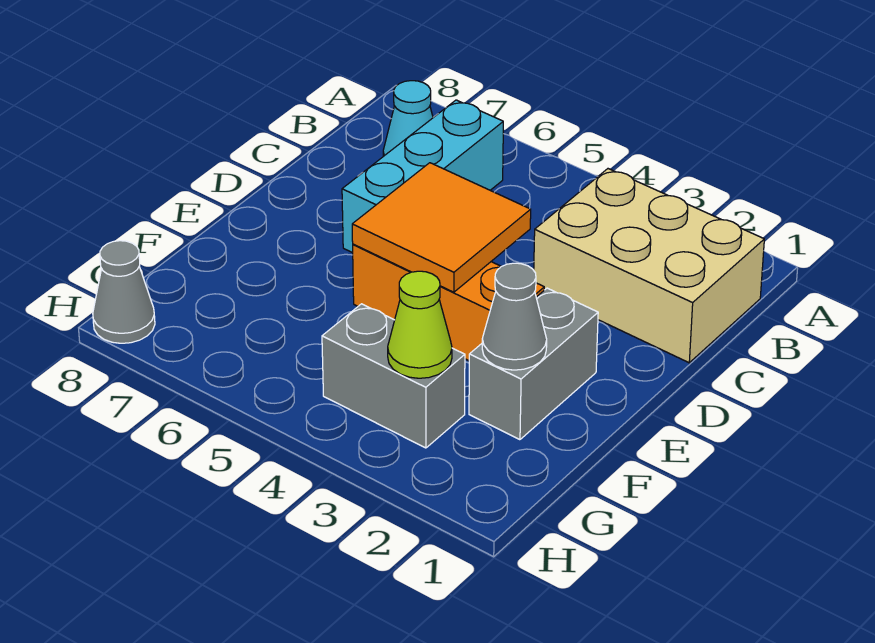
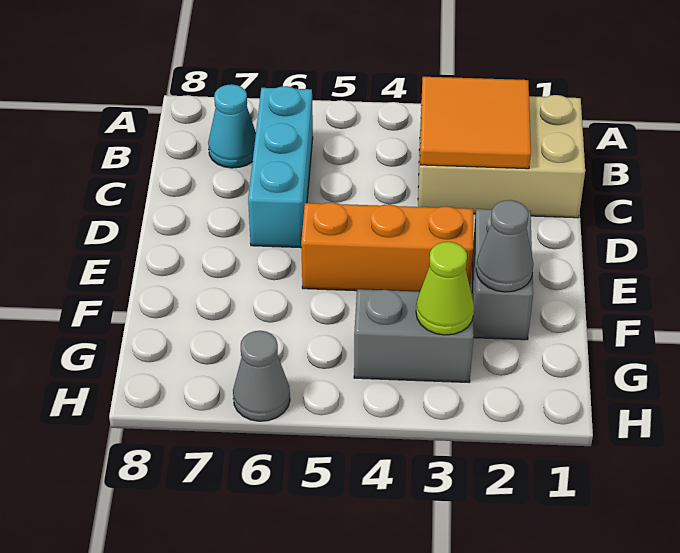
orange tile D4:E5 level 2 -> orange tile B2:C3 level 2
grey cone H8 level 1 -> grey cone H6 level 1

